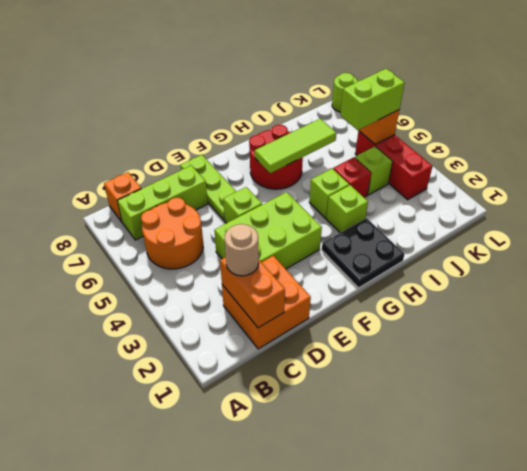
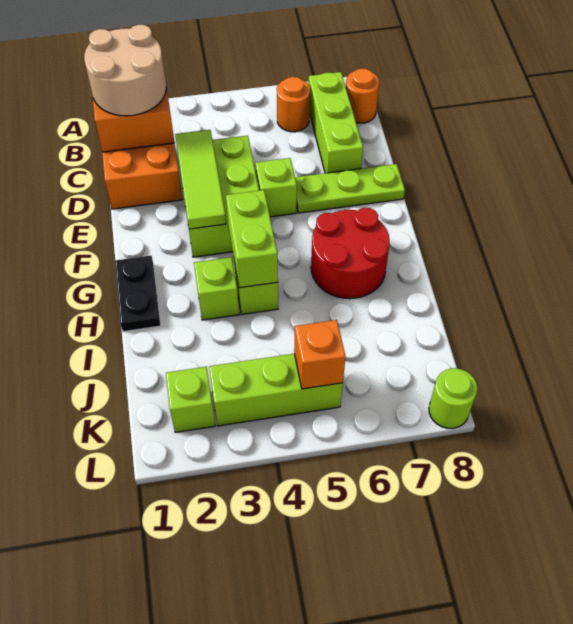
orange round brick B5:C6 level 1 -> orange round brick B6 level 1
orange brick B8 level 1 -> orange round brick B8 level 1
tan round brick C2 level 3 -> tan round brick B1:C2 level 3
black plate G1:H2 level 1 -> black plate G1:H1 level 1
lime tile G6:I6 level 2 -> lime tile D3:F3 level 2
red brick I4 level 1 -> none
lime brick J4 level 1 -> lime brick K2 level 1
lime brick J5:K5 level 3 -> lime brick G4:H4 level 2
red brick K3:K5 level 1 -> lime brick K3:K5 level 1

